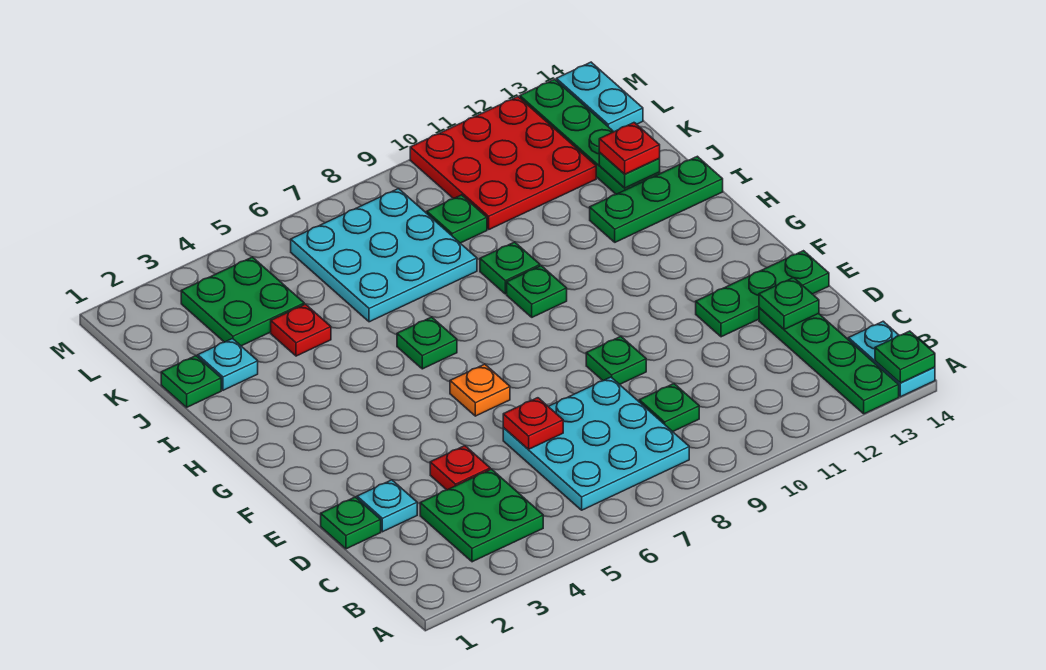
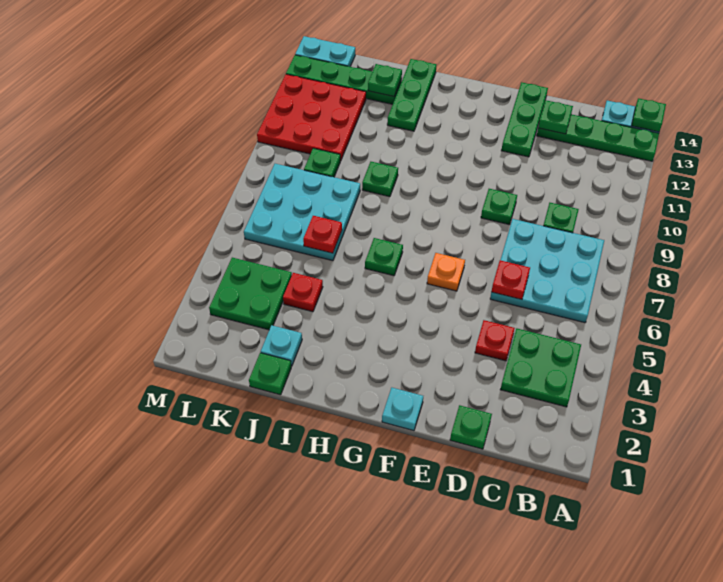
cyan plate D2 level 1 -> cyan plate F1 level 1
green plate H9 level 1 -> none
red plate J13 level 3 -> red plate J6 level 2

